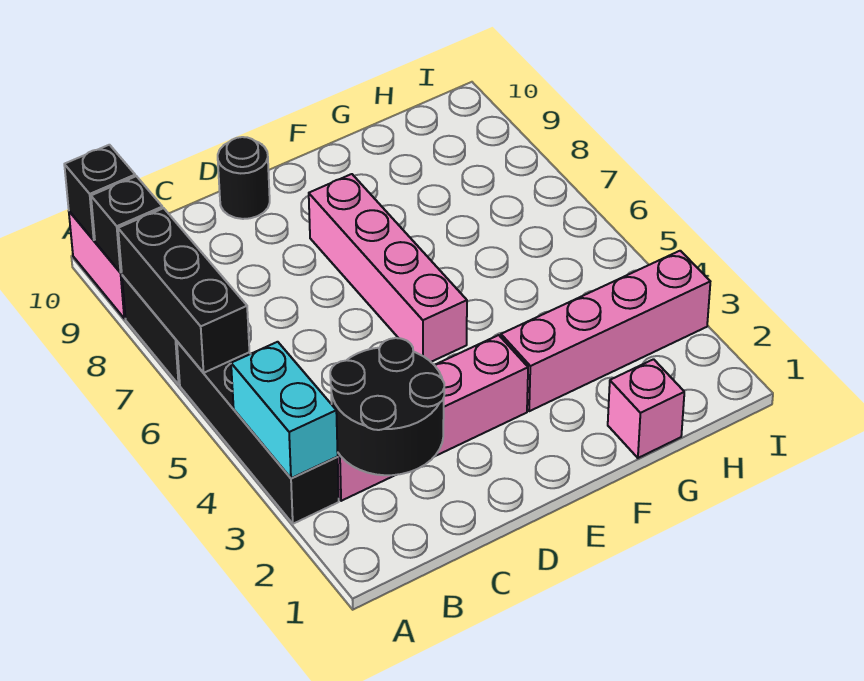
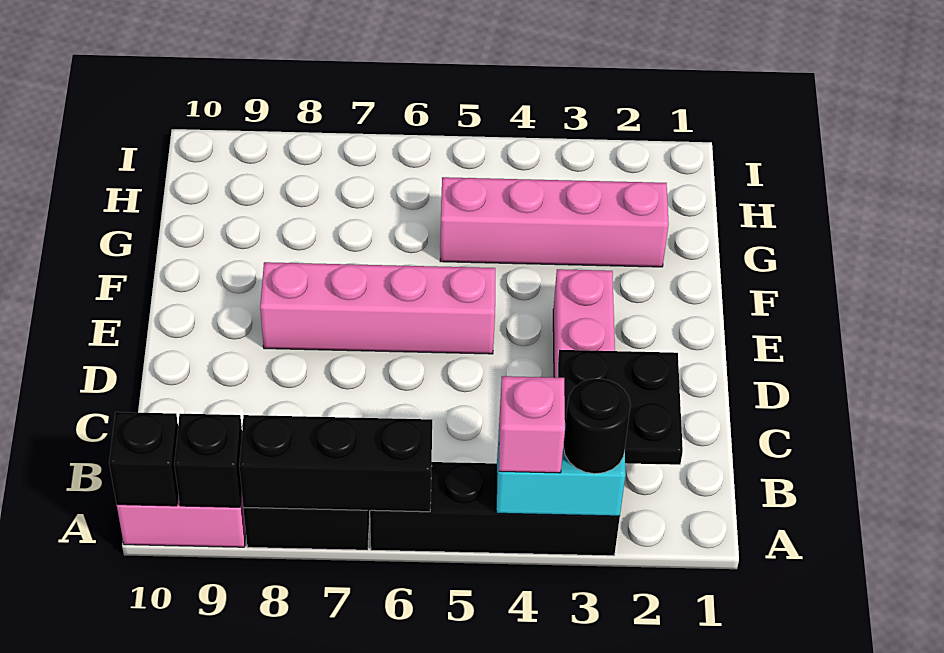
black round brick B2:C3 level 2 -> black plate B2:C3 level 2
black round brick D10 level 1 -> black round brick A3 level 3
pink brick F3:I3 level 1 -> pink brick G2:G5 level 1
pink brick G1 level 1 -> pink brick A4 level 3

